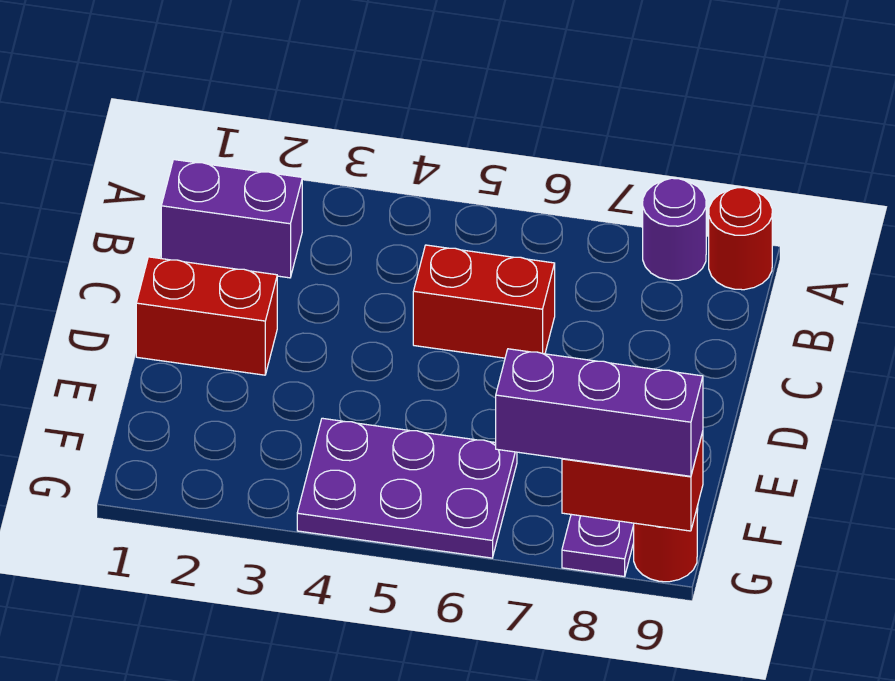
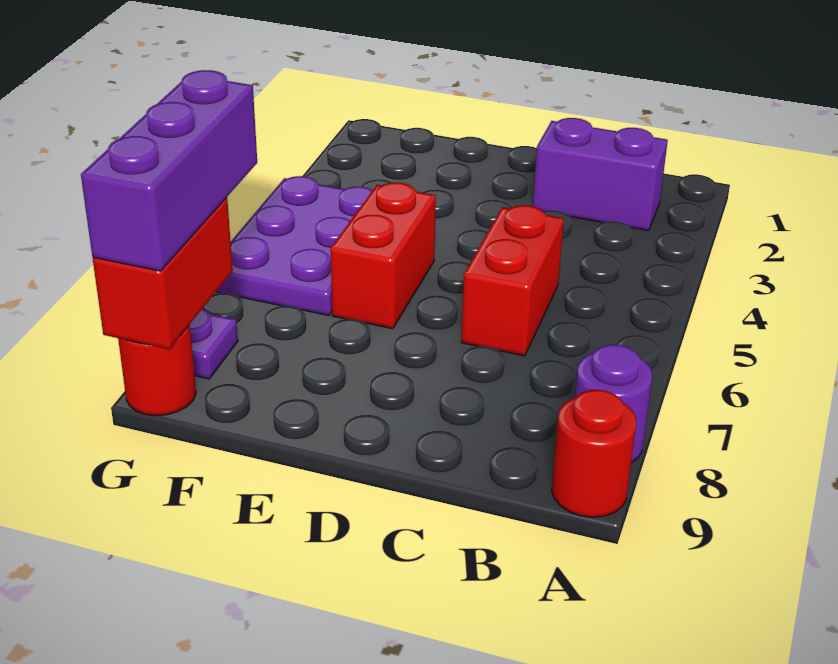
purple brick B1:B2 level 1 -> purple brick B2:C2 level 1
red brick D1:D2 level 1 -> red brick E5:E6 level 1

